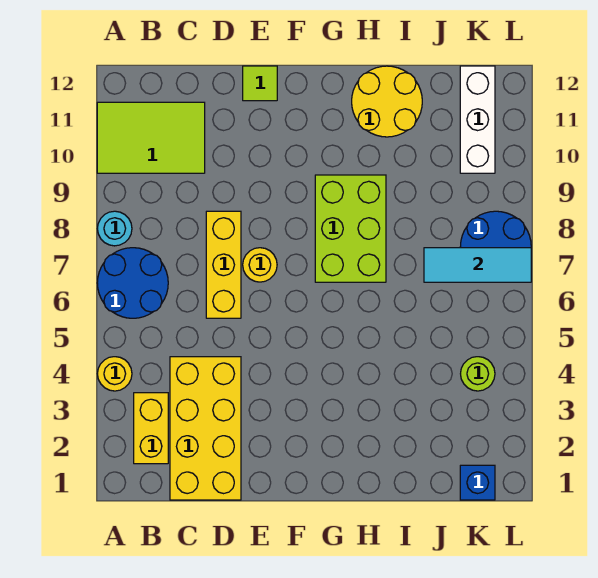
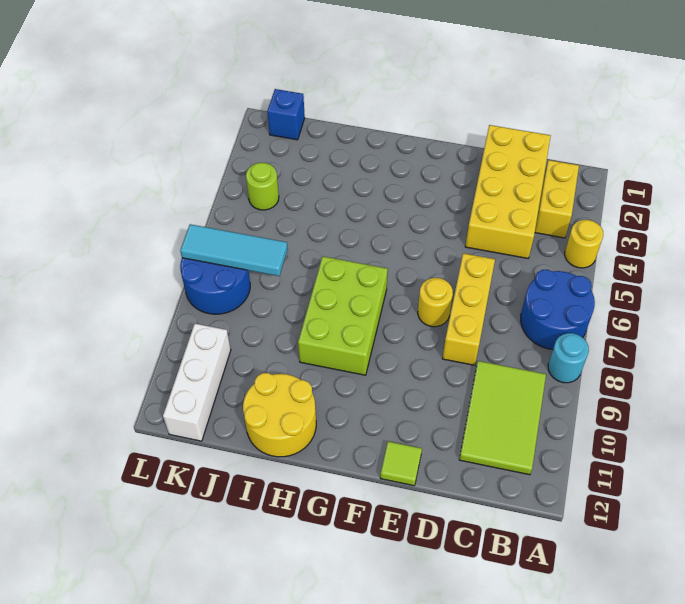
lime tile A10:C11 level 1 -> lime tile B9:C11 level 1

